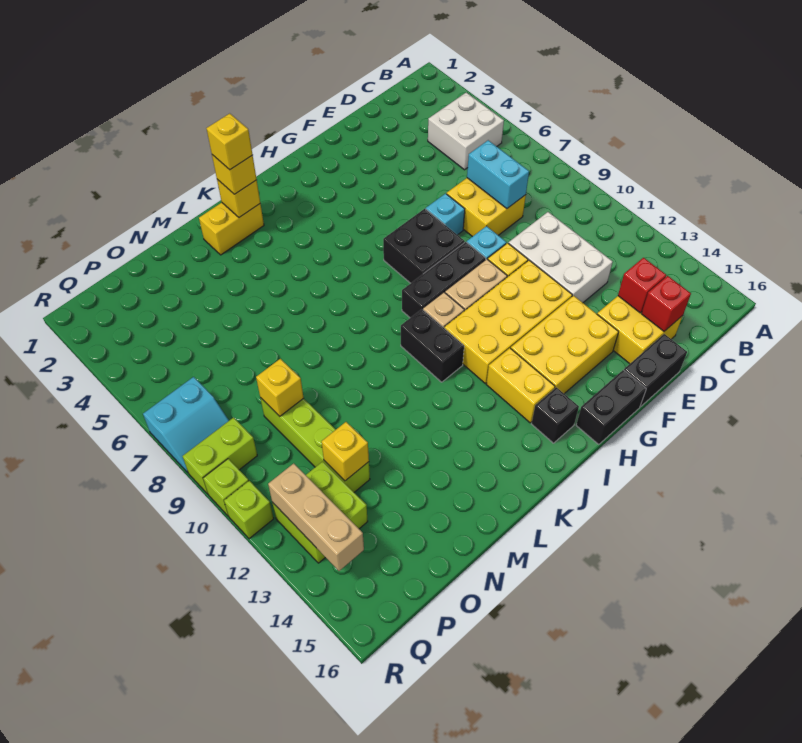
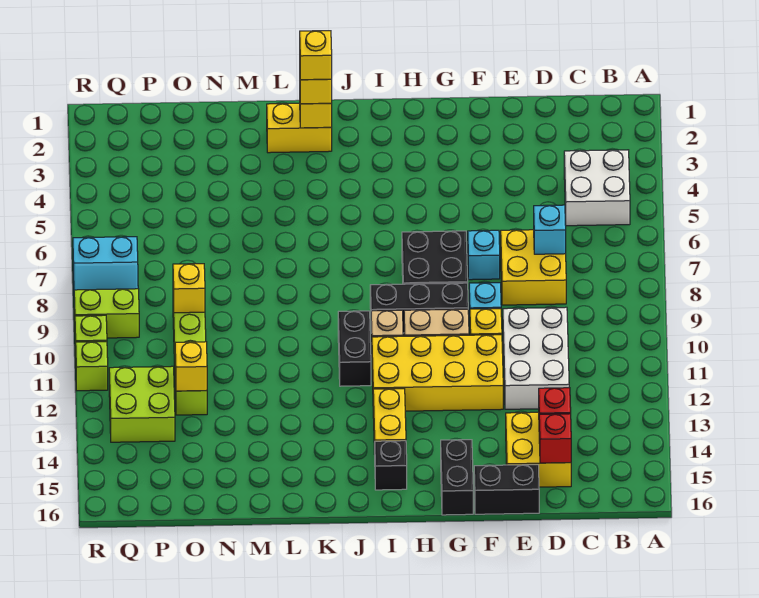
cyan brick D7:D8 level 2 -> cyan brick D7 level 2
yellow brick F13:H14 level 1 -> none
black brick G16:H16 level 1 -> black brick G15:G16 level 1
tan brick Q12:Q14 level 2 -> none

